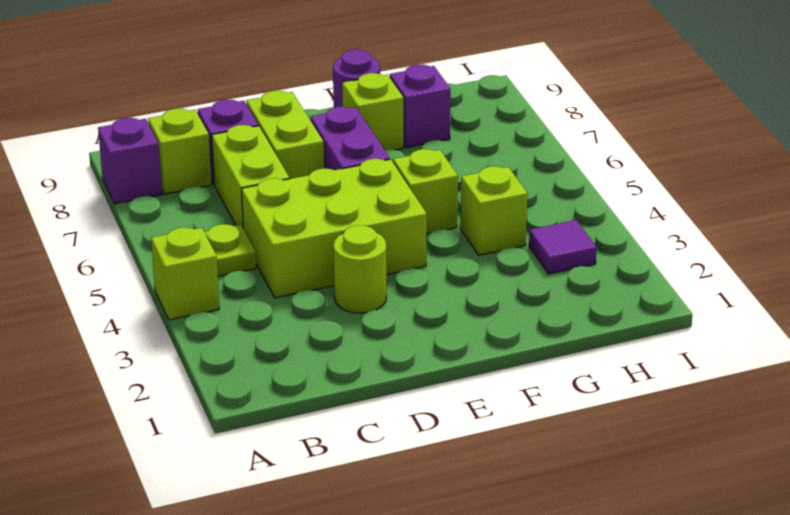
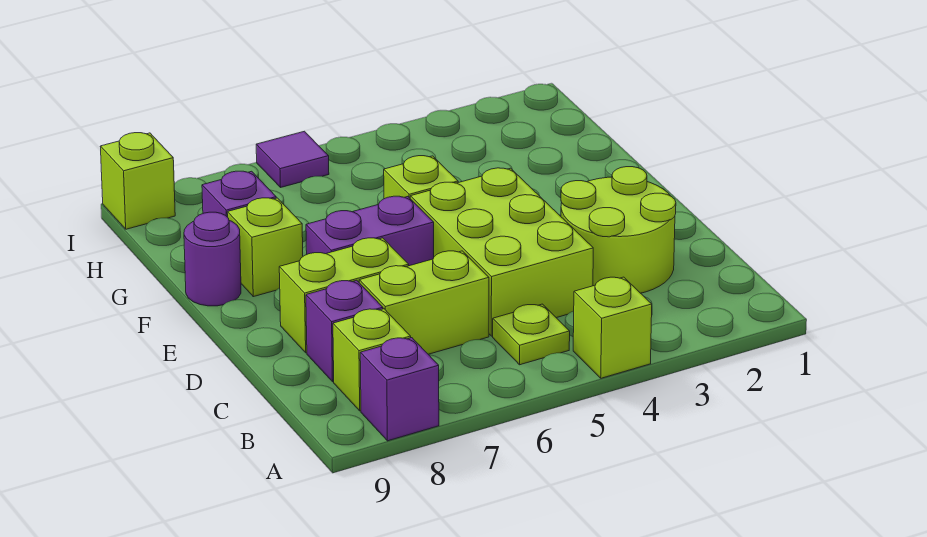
lime round brick D3 level 1 -> lime round brick C2:D3 level 1
lime brick G4 level 1 -> lime brick I9 level 1
purple tile H3 level 1 -> purple tile I6 level 1

